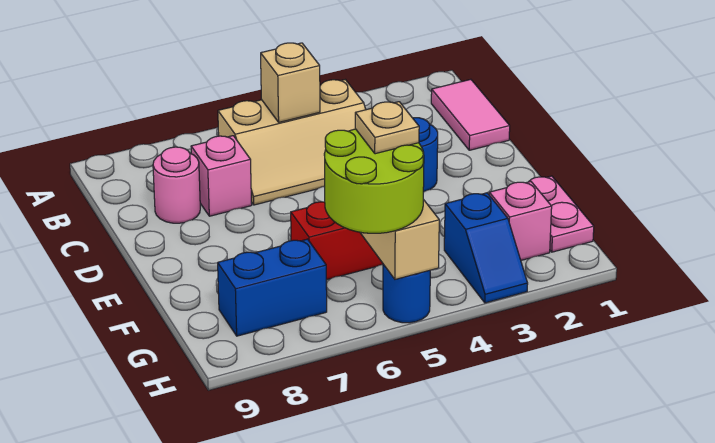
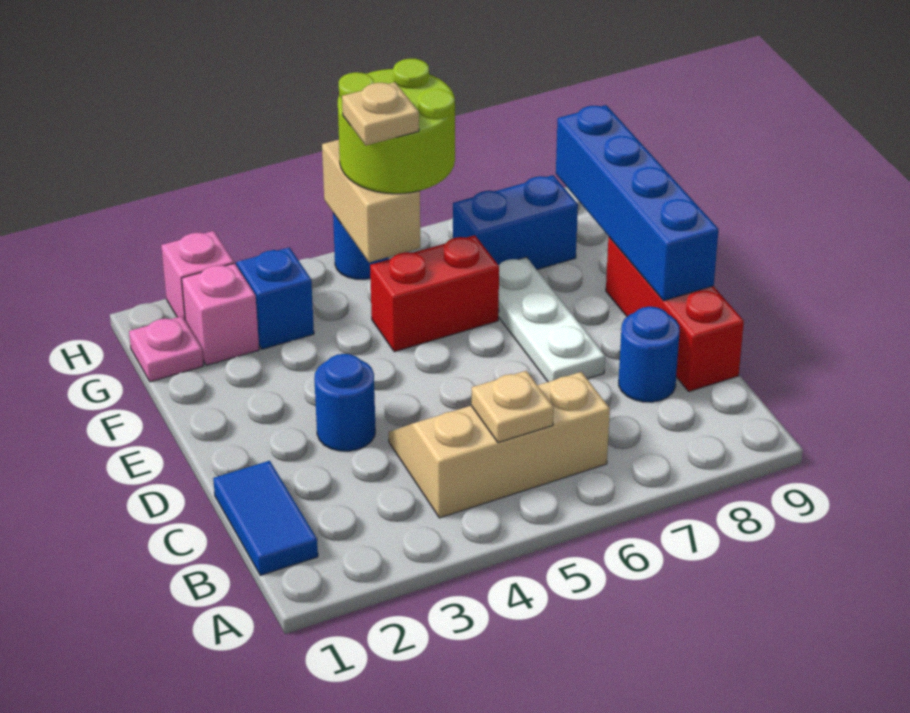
pink tile B1:C1 level 1 -> blue tile B1:C1 level 1
tan brick B5 level 2 -> tan plate B5 level 2
pink brick C7 level 1 -> pink brick H2 level 1
pink round brick C8 level 1 -> blue round brick C8 level 1
none -> red brick C9:E9 level 1
none -> white plate D7:F7 level 1
none -> blue brick D9:G9 level 2
pink plate F1:G1 level 1 -> pink plate G1 level 1

